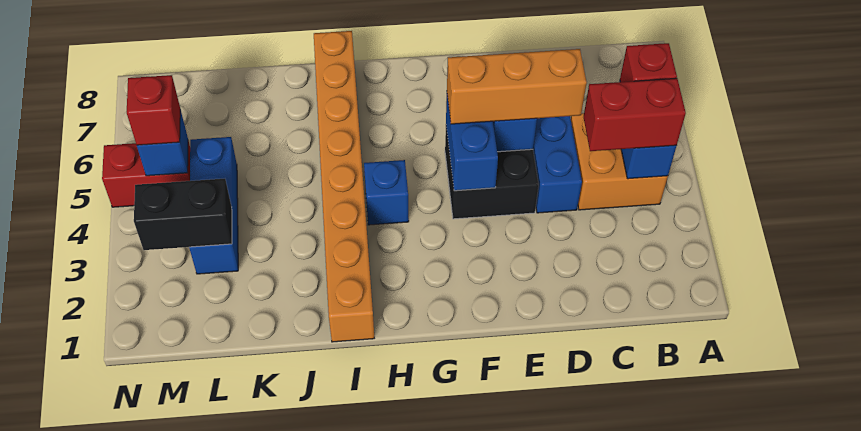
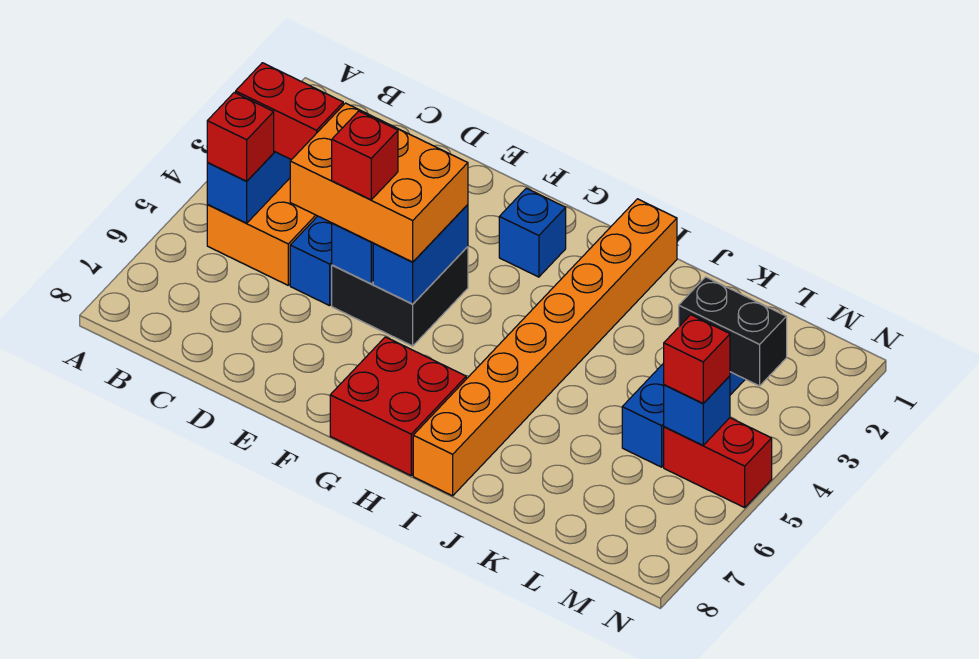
orange brick D5:F5 level 3 -> orange brick D4:F5 level 3
none -> red brick E5 level 4
none -> red brick G7:H8 level 1
blue brick H4 level 1 -> blue brick G2 level 1

